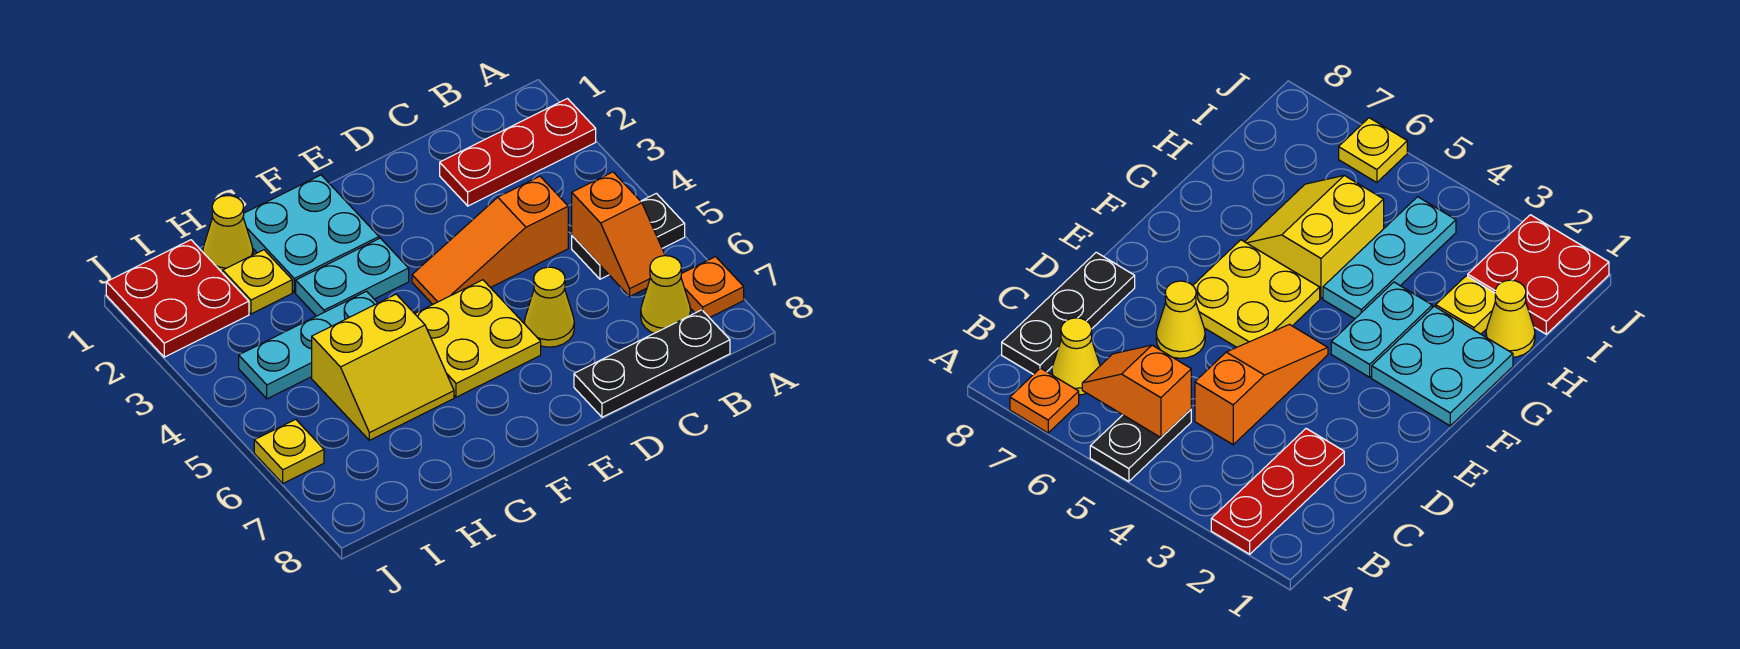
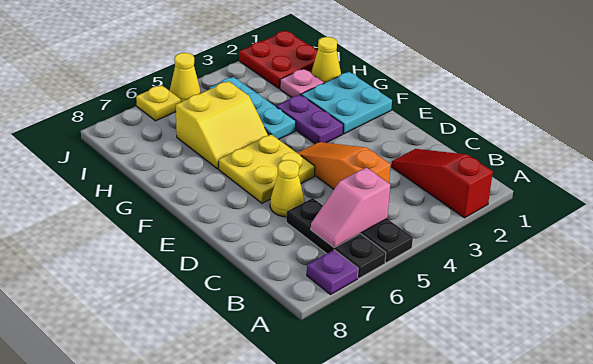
red plate A2:C2 level 1 -> red slope A2:C2 level 1 top A
orange plate A7 level 1 -> purple plate A7 level 1
orange slope B5:B6 level 2 top 5 -> pink slope B5:B6 level 2 top 5
yellow cone B7 level 1 -> yellow cone J5 level 1
black plate B8:D8 level 1 -> black plate A6:C6 level 1
cyan plate F3:G3 level 1 -> purple plate F3:G3 level 1
yellow slope G5:H6 level 1 top 5 -> yellow slope G5:H6 level 1 top H
yellow plate H2 level 1 -> pink plate H2 level 1

